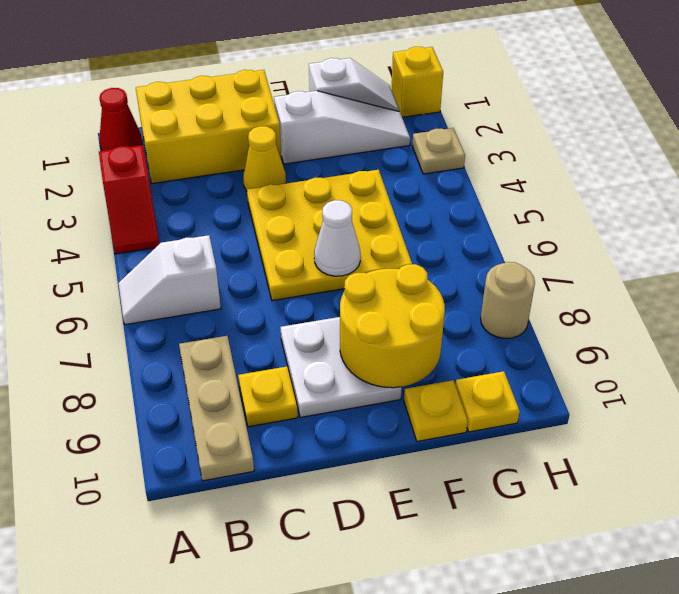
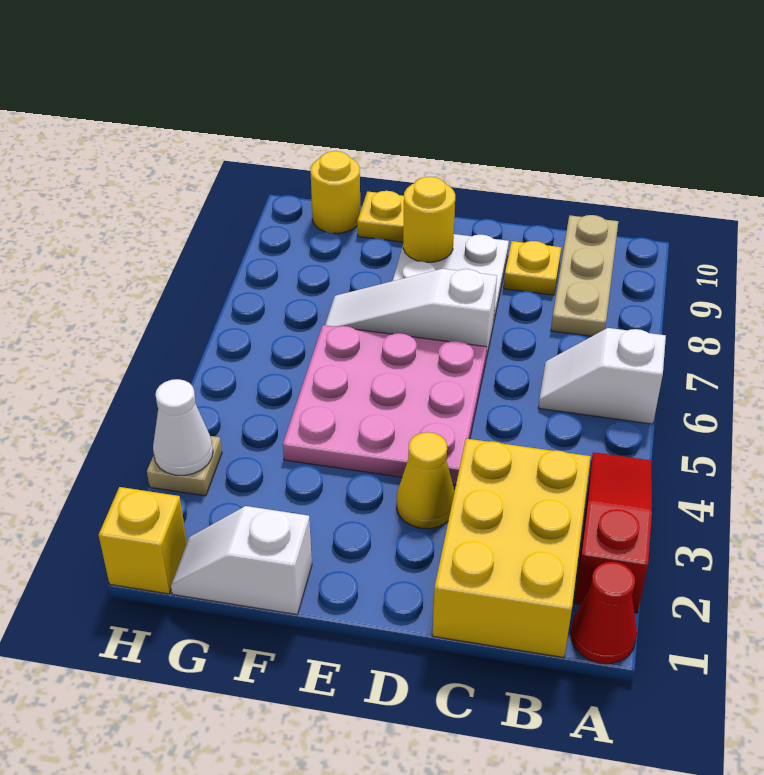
red slope A3:A4 level 1 top 3 -> red slope A2:A4 level 1 top 2
white slope A6:B6 level 1 top B -> white slope A6:B6 level 1 top A
yellow brick B1:D2 level 1 -> yellow brick B1:C3 level 1
yellow plate D4:F6 level 1 -> pink plate D4:F6 level 1
white slope E2:G2 level 1 top E -> white slope D7:F7 level 1 top D
white cone E6 level 2 -> white cone H3 level 2
yellow round brick E8:F9 level 2 -> yellow round brick E9 level 2
yellow plate G10 level 1 -> yellow round brick G10 level 1
tan round brick H8 level 1 -> none

